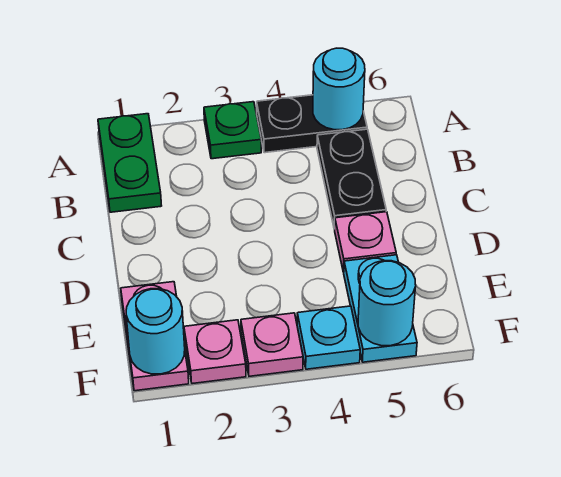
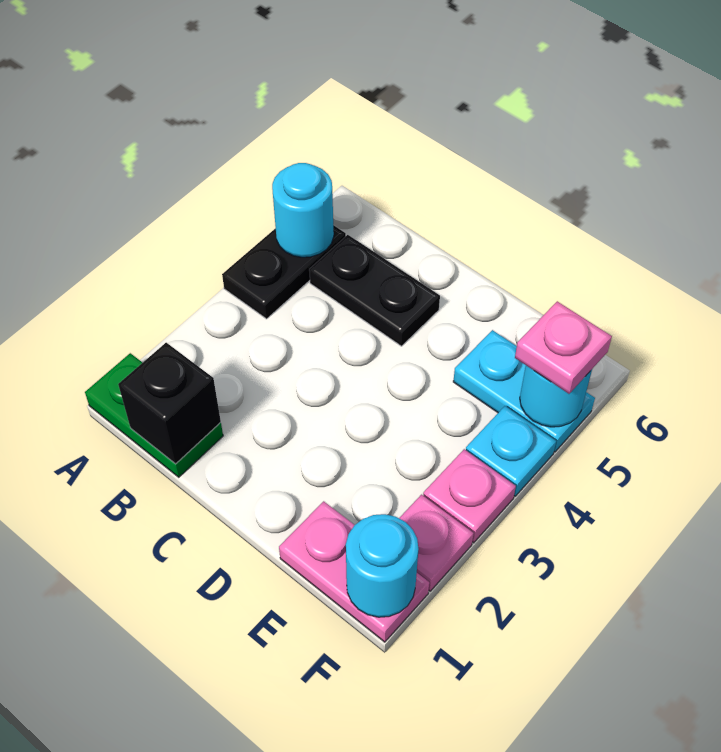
green plate A3 level 1 -> none
none -> black brick B1 level 2
pink plate D5 level 1 -> pink plate F5 level 3

